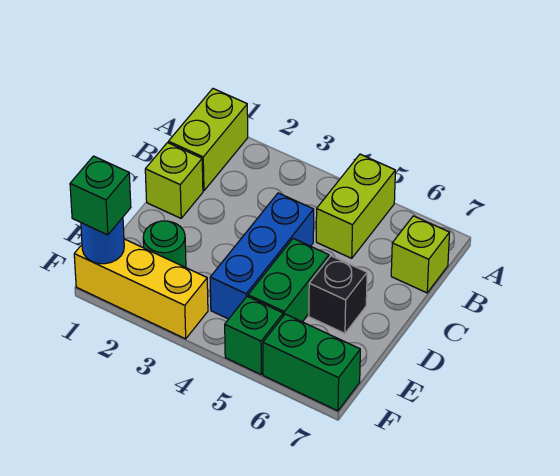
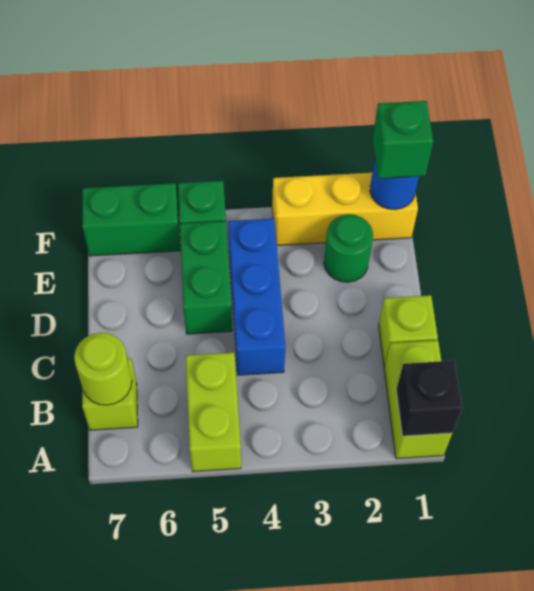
none -> lime round brick B7 level 2
black brick D6 level 1 -> black brick A1 level 2

